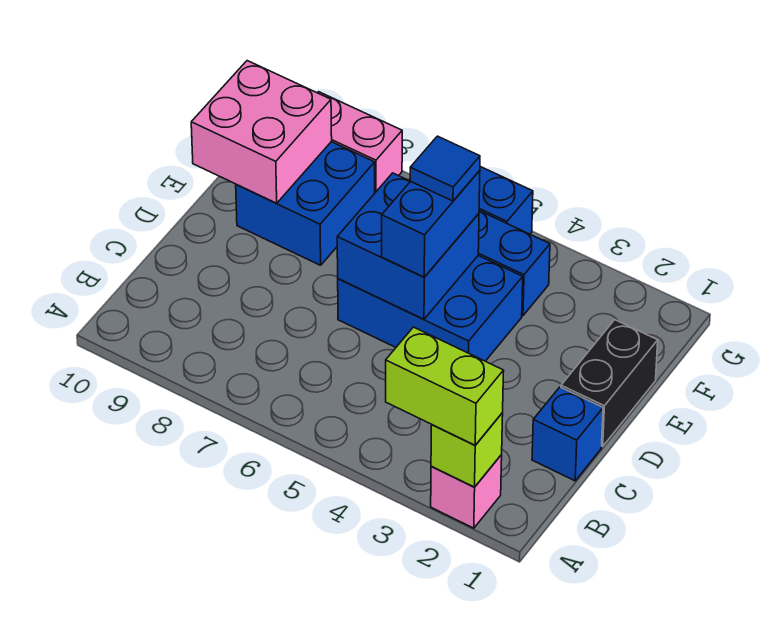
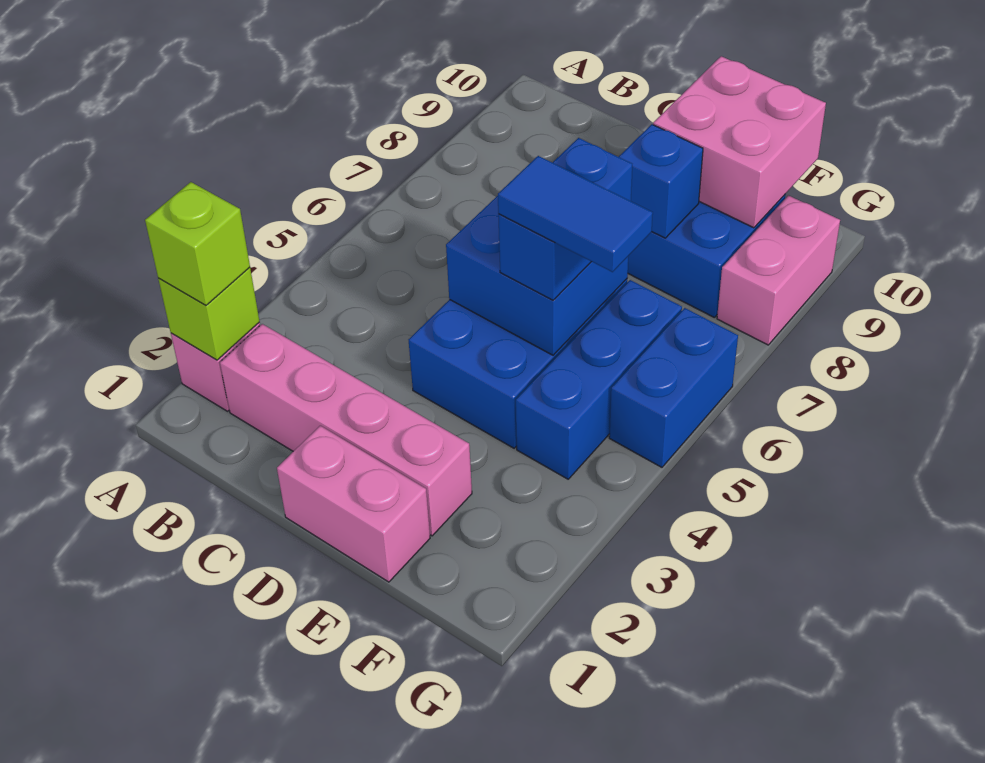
lime brick A2:A3 level 3 -> lime brick A2 level 3
none -> pink brick B2:E2 level 1
blue brick C1 level 1 -> blue brick E8 level 2
black brick D1:E1 level 1 -> pink brick D1:E1 level 1
blue brick D5:E5 level 3 -> blue brick E5:E6 level 3
blue tile E5 level 4 -> blue tile E5:F5 level 4

